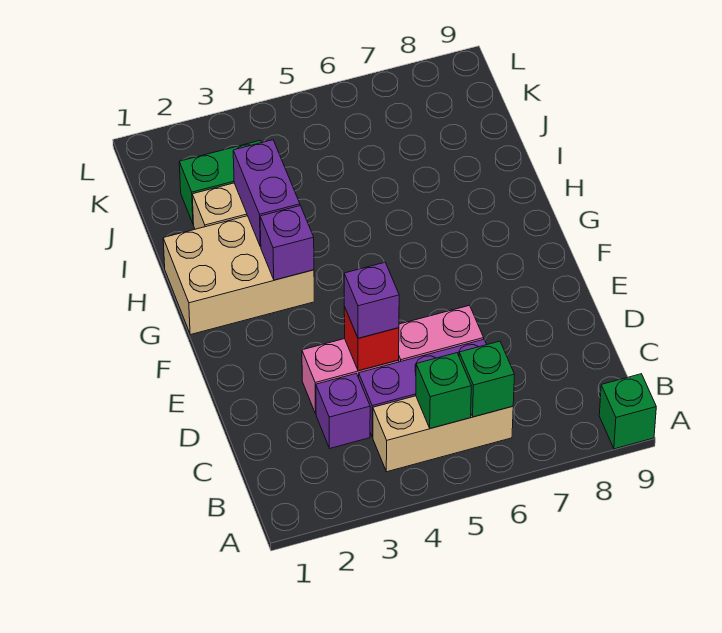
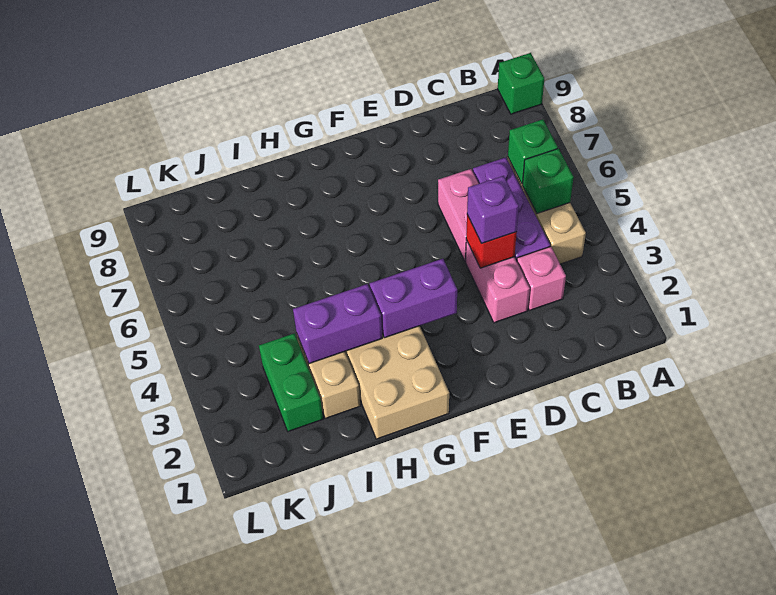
purple brick C3 level 1 -> pink brick C3 level 1
purple brick G3 level 2 -> purple brick F3:G3 level 2

